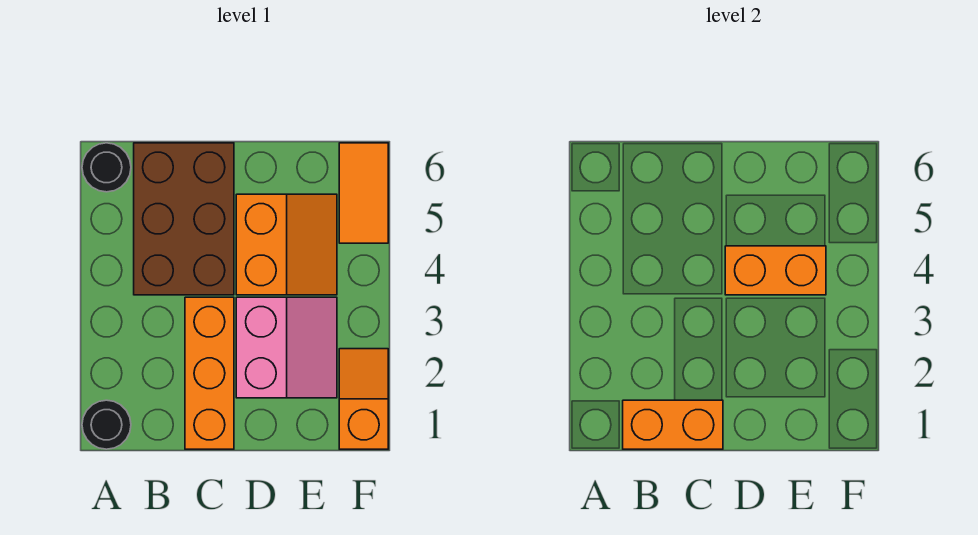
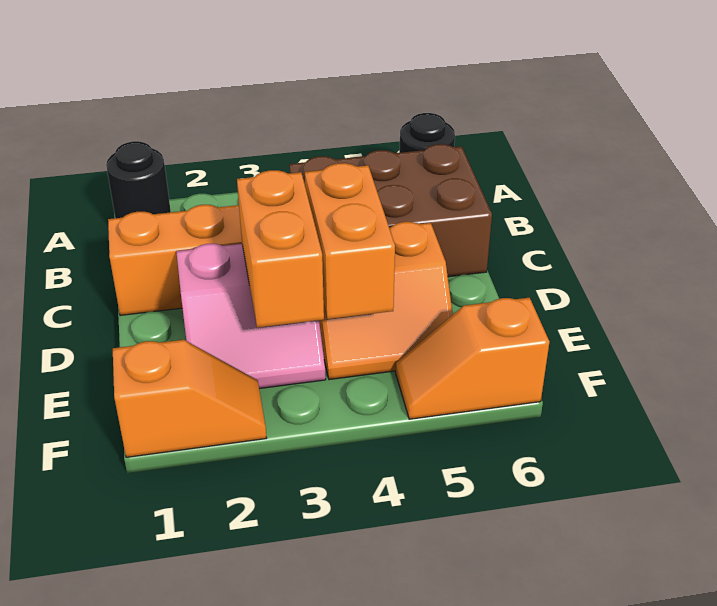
orange brick B1:C1 level 2 -> orange brick D3:E3 level 2
orange tile F5:F6 level 1 -> orange slope F5:F6 level 1 top 6

